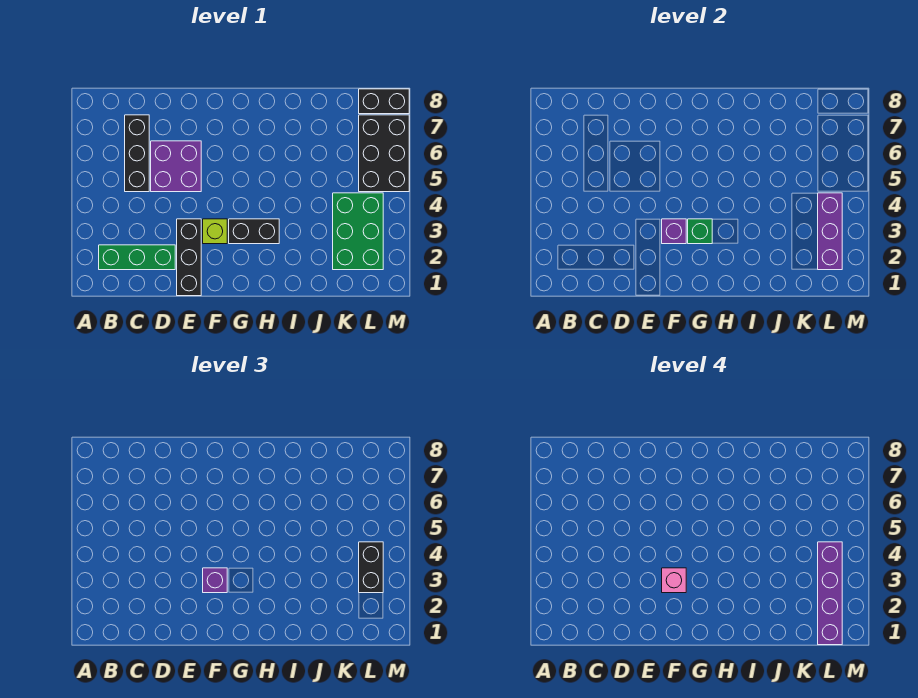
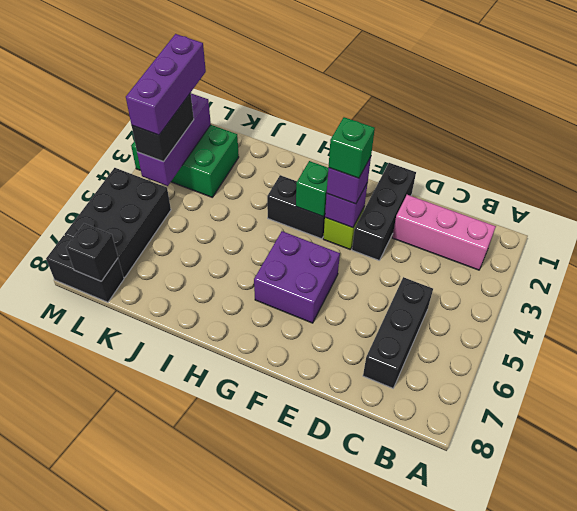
green brick B2:D2 level 1 -> pink brick B2:D2 level 1
purple brick D5:E6 level 1 -> purple brick F5:G6 level 1
pink brick F3 level 4 -> green brick F3 level 4
green brick K2:L4 level 1 -> green brick K2:M3 level 1
purple brick L1:L4 level 4 -> purple brick L2:L4 level 4
none -> black brick L8 level 2

